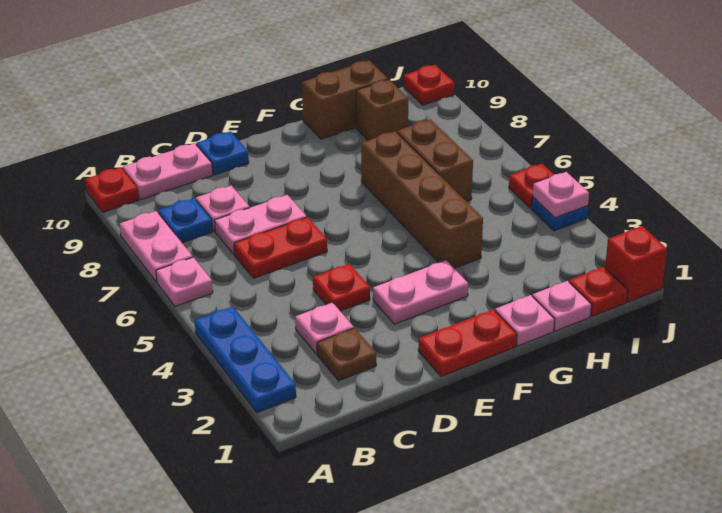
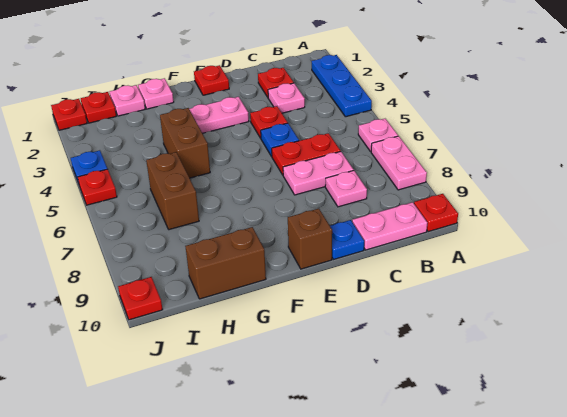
blue plate B8 level 1 -> blue plate D5 level 1
brown plate C2 level 1 -> red plate C2 level 1
red plate E1:F1 level 1 -> red plate E1 level 1
brown brick G4:G7 level 1 -> brown brick G4:G5 level 1
brown brick H9 level 1 -> brown brick E10 level 1
red brick J1 level 1 -> red plate J1 level 1
pink plate J4 level 2 -> none

